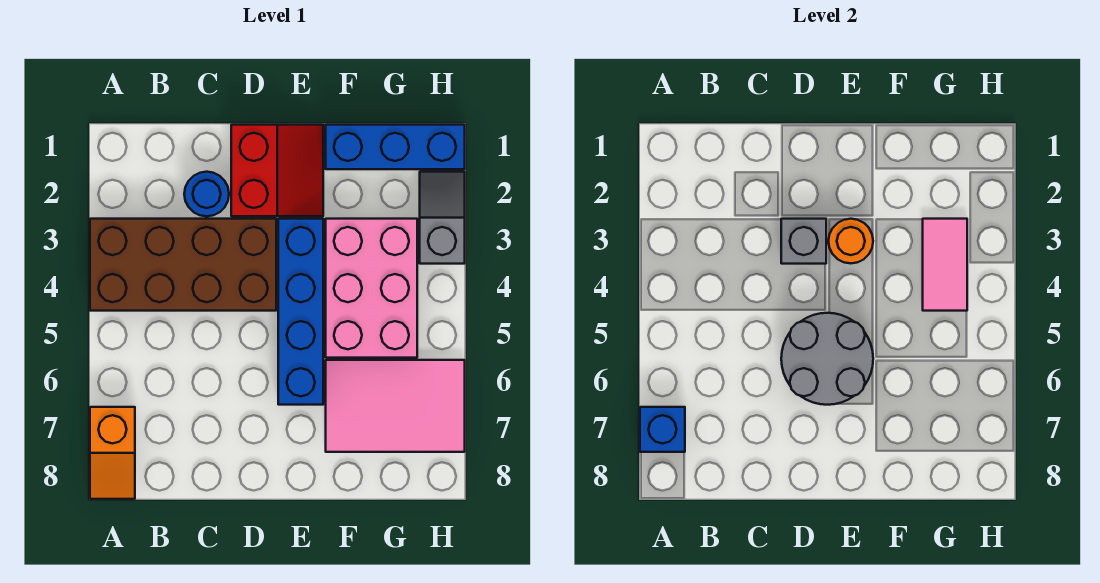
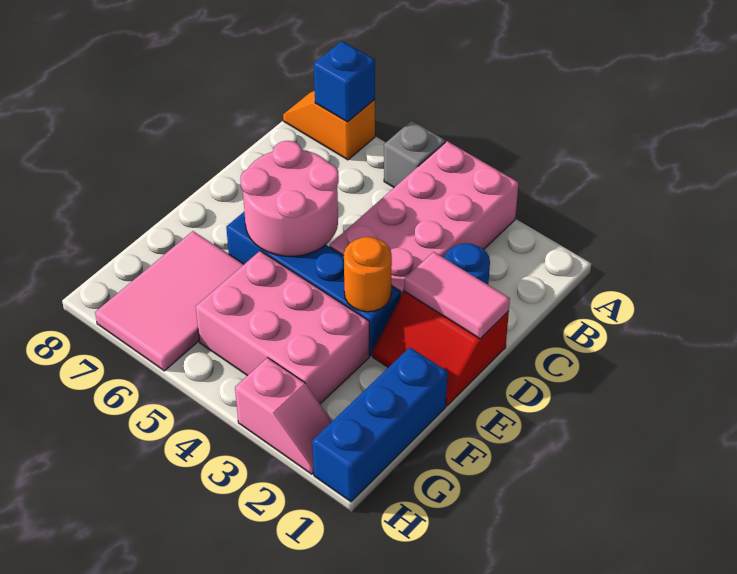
brown brick A3:D4 level 1 -> pink brick A3:D4 level 1
grey brick D3 level 2 -> grey brick A5 level 1
grey round brick D5:E6 level 2 -> pink round brick D5:E6 level 2
pink tile G3:G4 level 2 -> pink tile D1:D2 level 2
grey slope H2:H3 level 1 top 3 -> pink slope H2:H3 level 1 top 3

